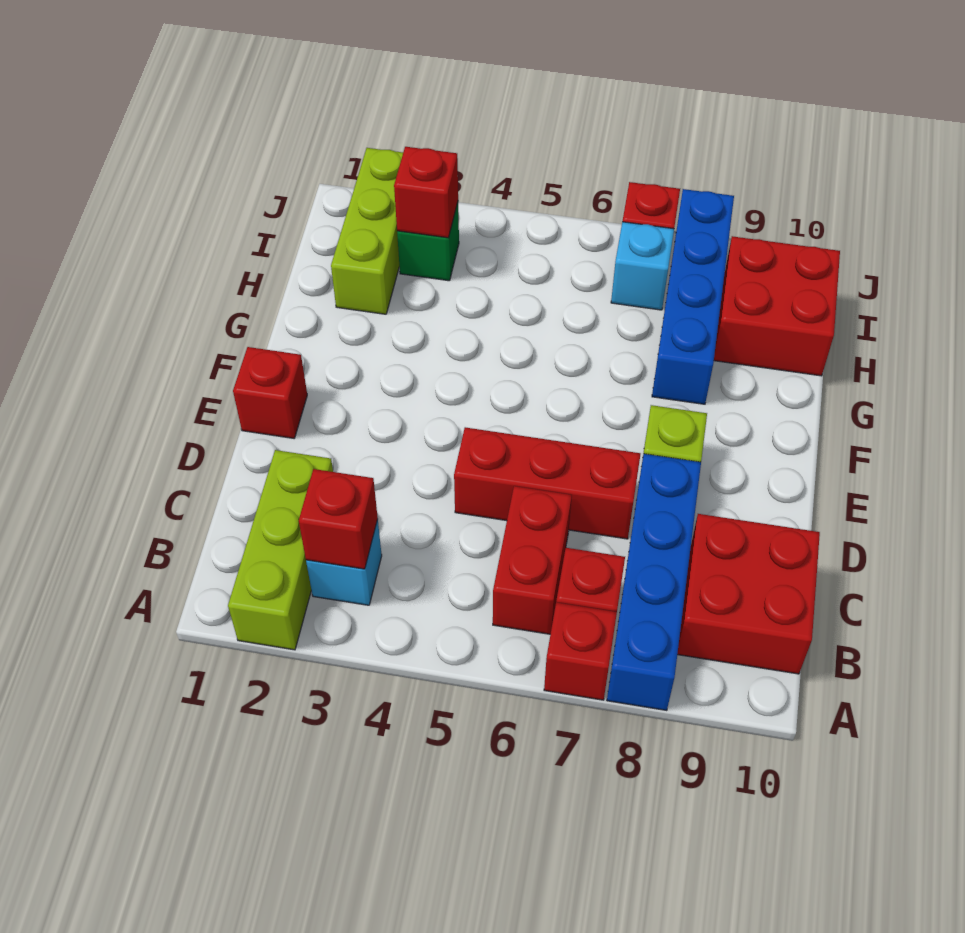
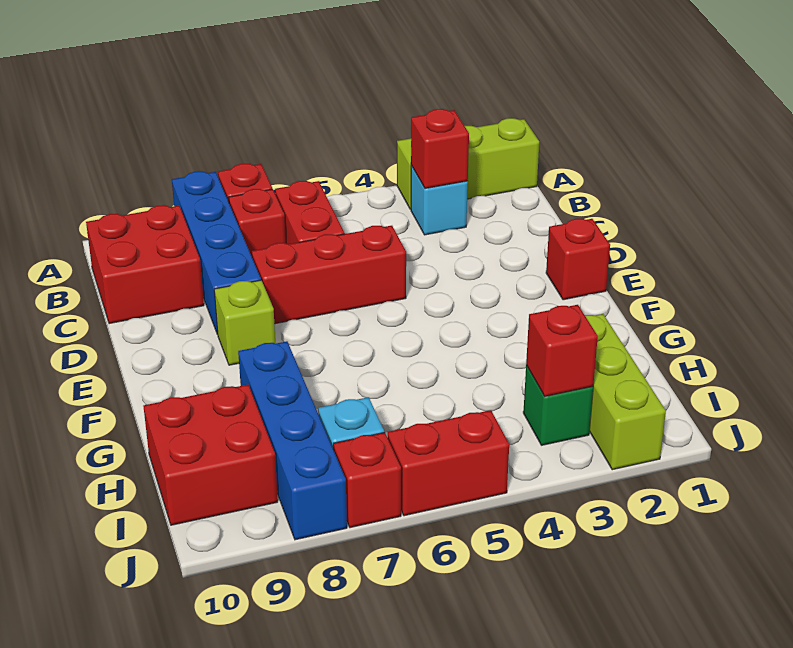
lime brick A2:C2 level 1 -> lime brick A1:A3 level 1
none -> red brick J5:J6 level 1

